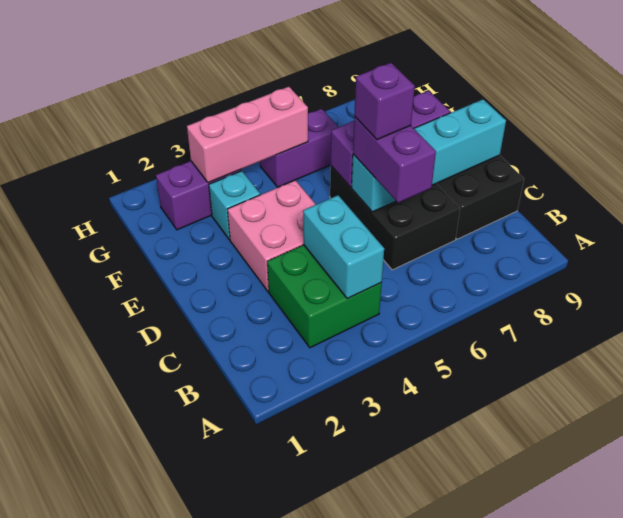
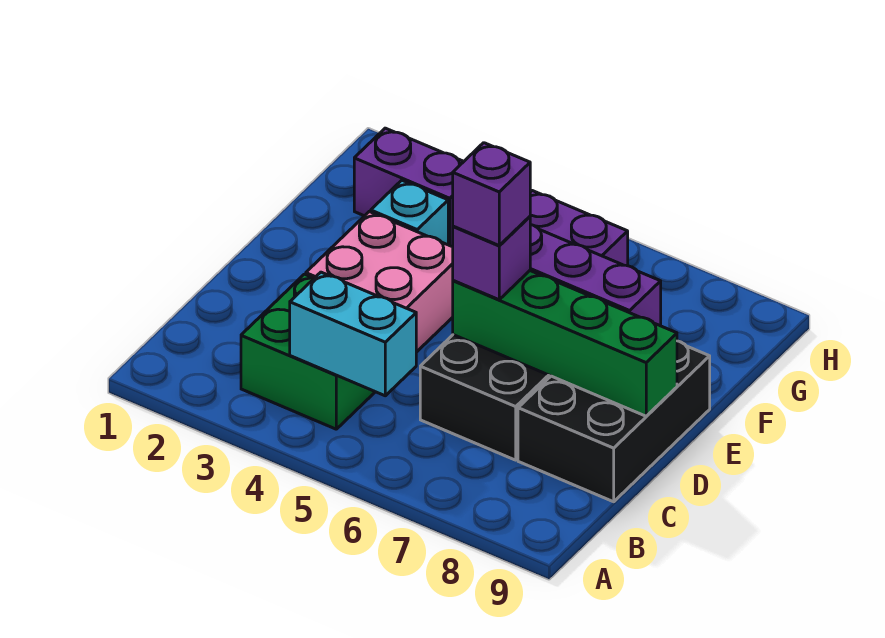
cyan brick B4:C4 level 2 -> cyan brick B4:B5 level 2
purple brick C6:D6 level 3 -> purple brick D6 level 3
cyan brick D6:D9 level 2 -> green brick D6:D9 level 2
pink brick G3:G5 level 2 -> none

